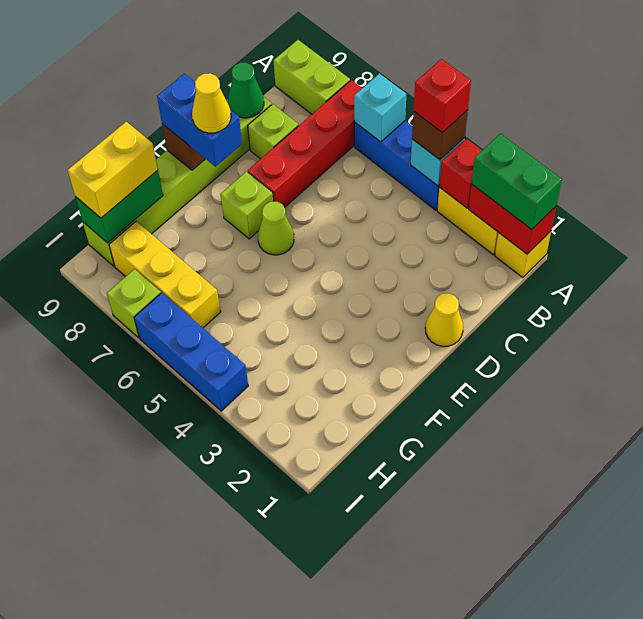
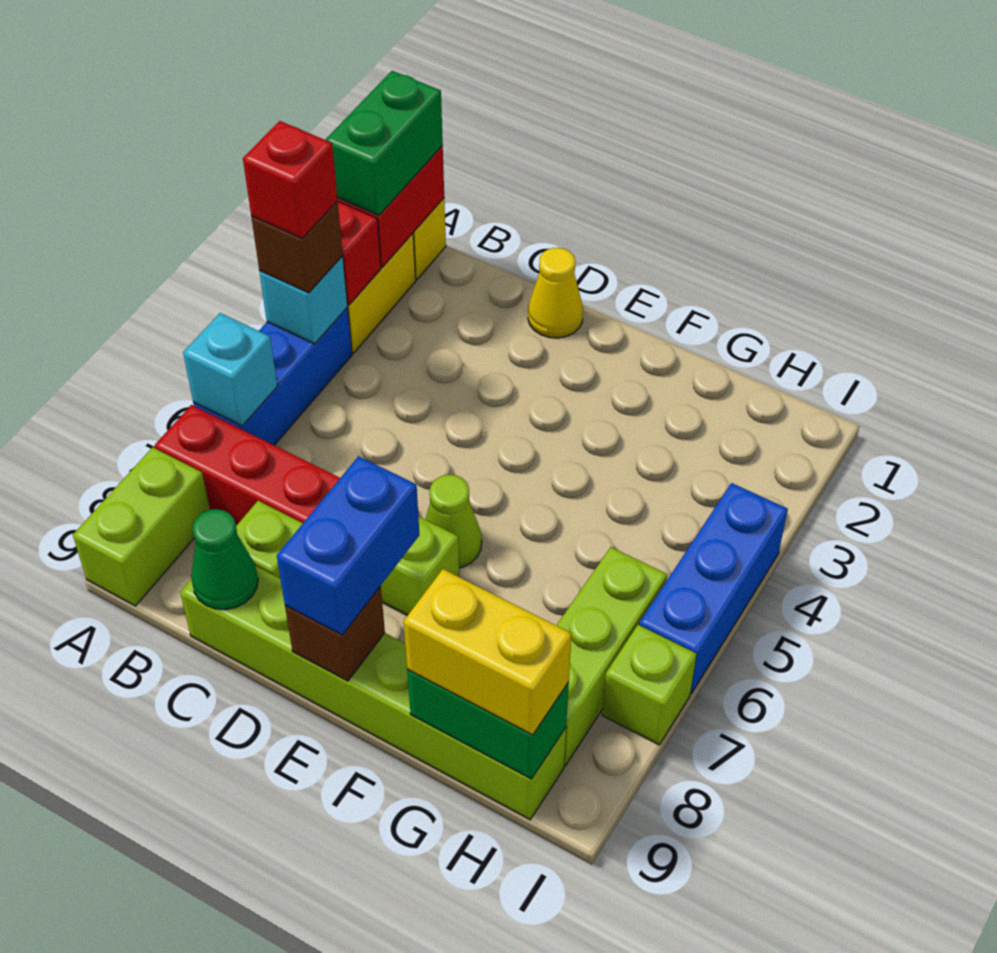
yellow cone E8 level 4 -> none
yellow brick H6:H8 level 1 -> lime brick H6:H8 level 1

